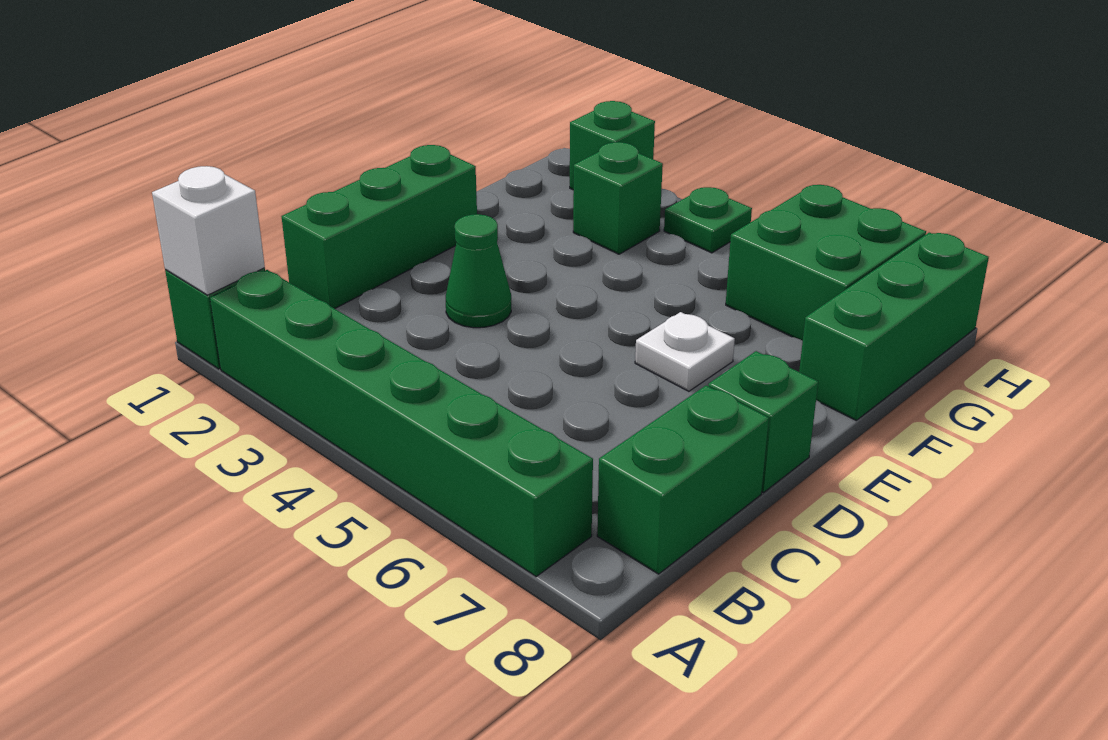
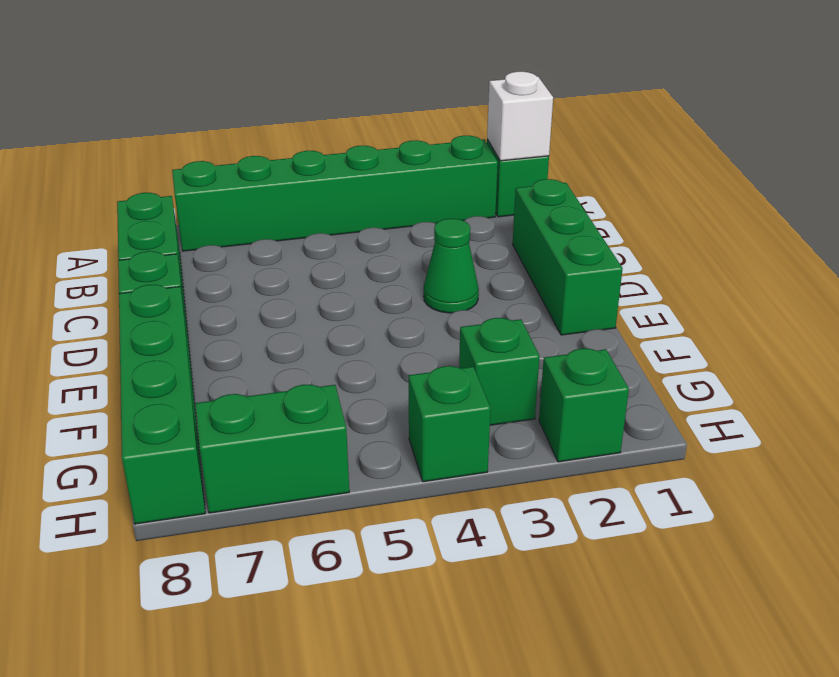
white plate E6 level 1 -> none
green brick F8:H8 level 1 -> green brick E8:H8 level 1
green brick G6:H7 level 1 -> green brick H6:H7 level 1
green plate H4 level 1 -> green brick H4 level 1

